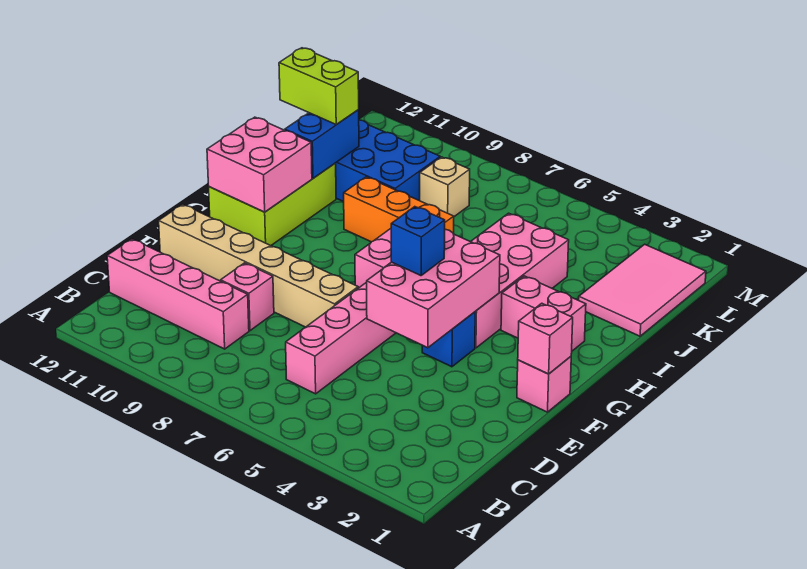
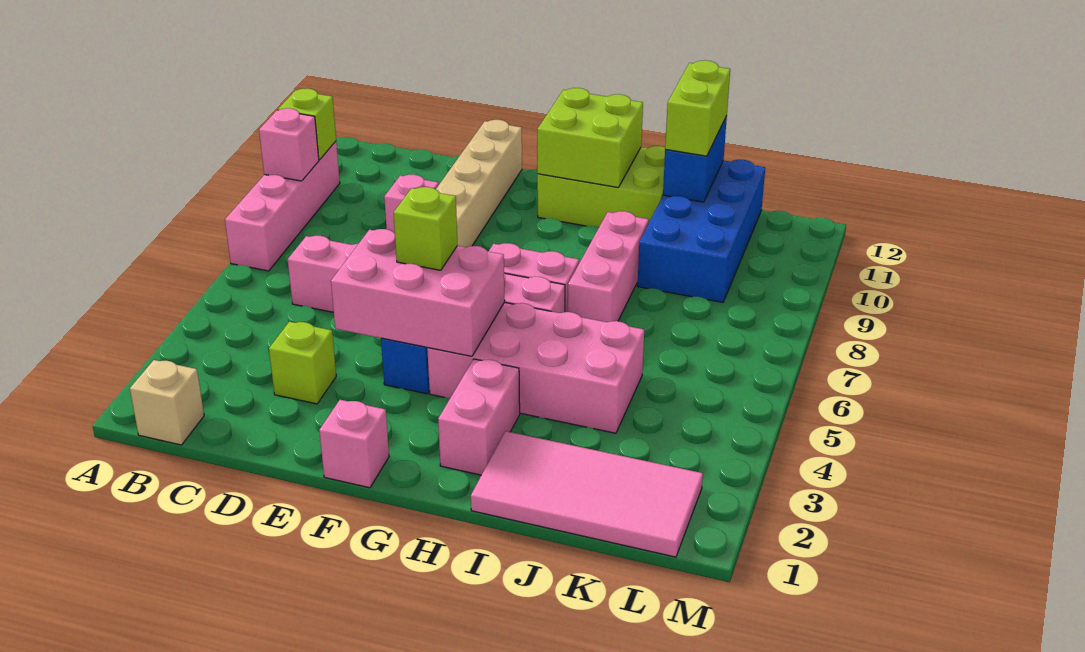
none -> lime brick A10 level 2
pink brick C9:C12 level 1 -> pink brick A7:A10 level 1
none -> lime brick D3 level 1
pink brick F1 level 2 -> pink brick A9 level 2
blue brick F5 level 3 -> lime brick F5 level 3
pink brick G11:H12 level 2 -> lime brick G11:H12 level 2
orange brick I7:I9 level 1 -> pink brick I7:I9 level 1
blue brick I11:J11 level 2 -> blue brick J11:J12 level 2
pink tile J1:L2 level 1 -> pink tile I1:L2 level 1
tan brick K8 level 1 -> tan brick B1 level 1

